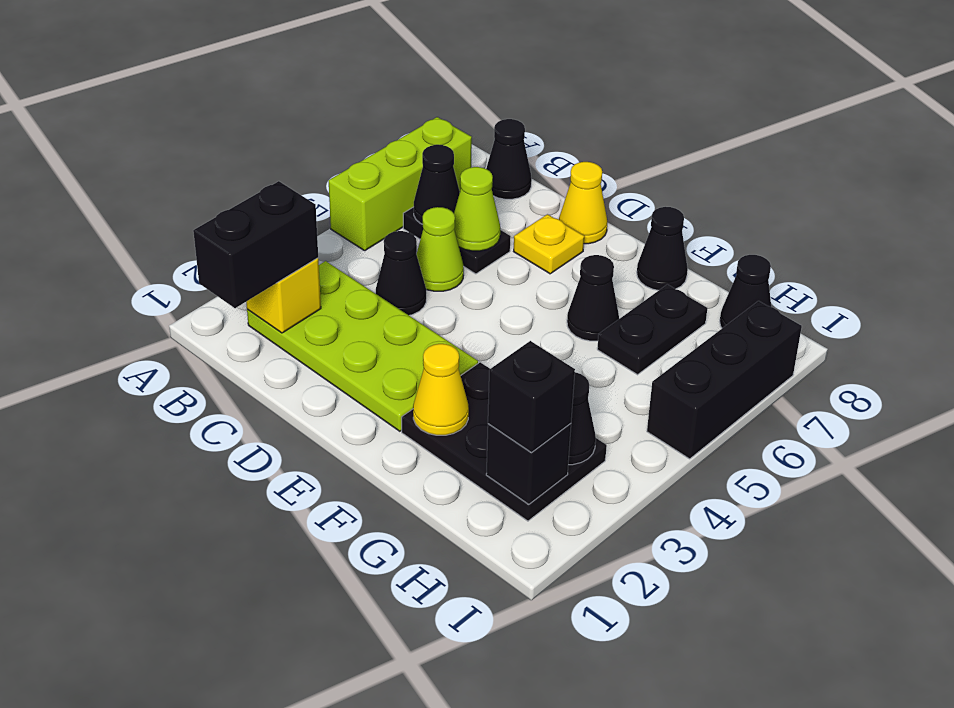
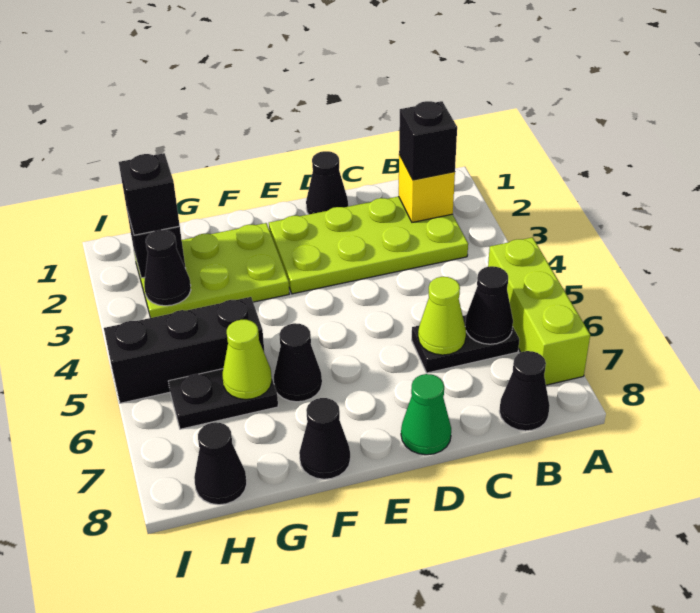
black brick B1:B2 level 3 -> black brick B2 level 3
black cone C4 level 1 -> black cone D1 level 1
lime cone C5 level 1 -> lime cone G6 level 2
yellow plate D7 level 1 -> none
yellow cone D8 level 1 -> green cone D8 level 1
black plate F2:H3 level 1 -> lime plate F2:H3 level 1
yellow cone F2 level 2 -> none
black plate G6:G7 level 1 -> black plate G6:H6 level 1
black brick I5:I7 level 1 -> black brick G5:I5 level 1

